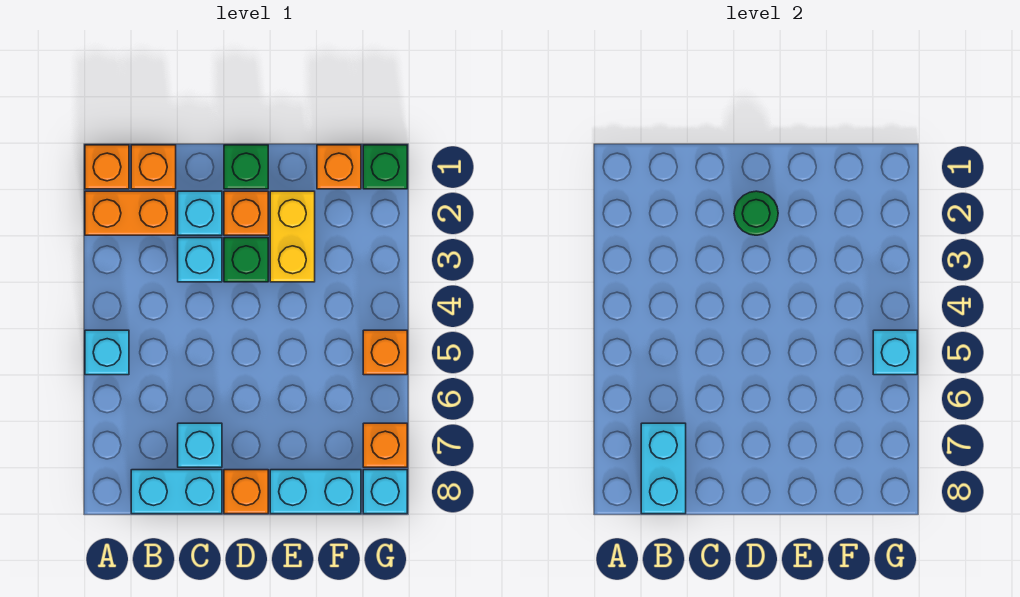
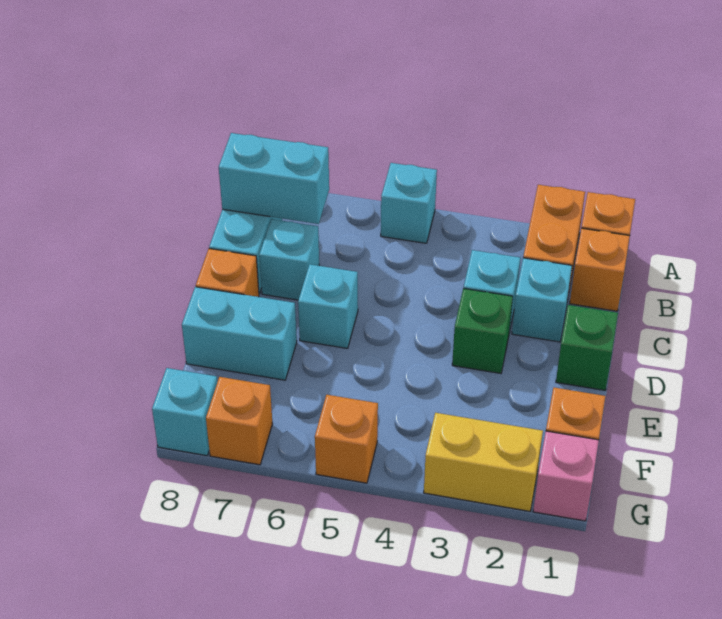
orange brick D2 level 1 -> none
green round brick D2 level 2 -> none
yellow brick E2:E3 level 1 -> yellow brick G2:G3 level 1
cyan brick E8:F8 level 1 -> cyan brick E7:E8 level 1
green brick G1 level 1 -> pink brick G1 level 1
cyan brick G5 level 2 -> cyan brick D6 level 1

